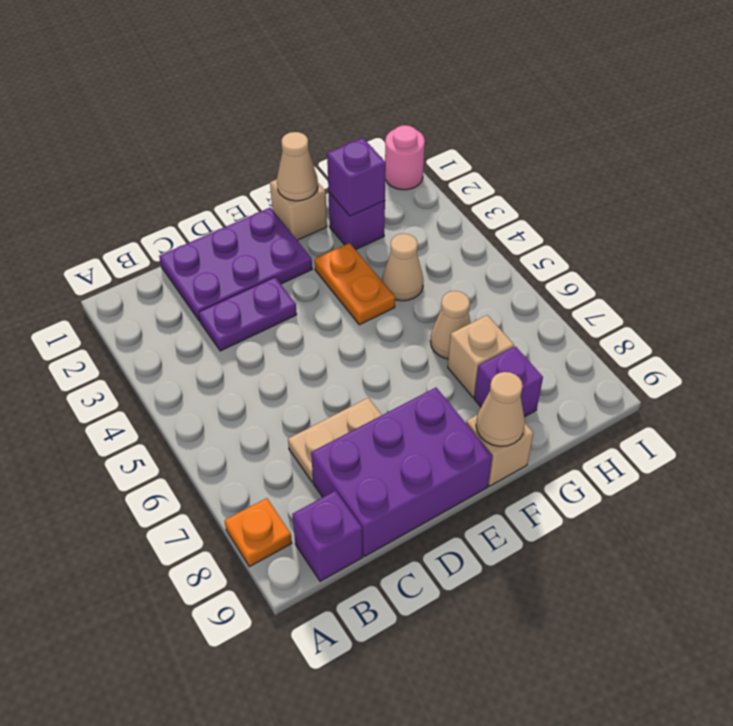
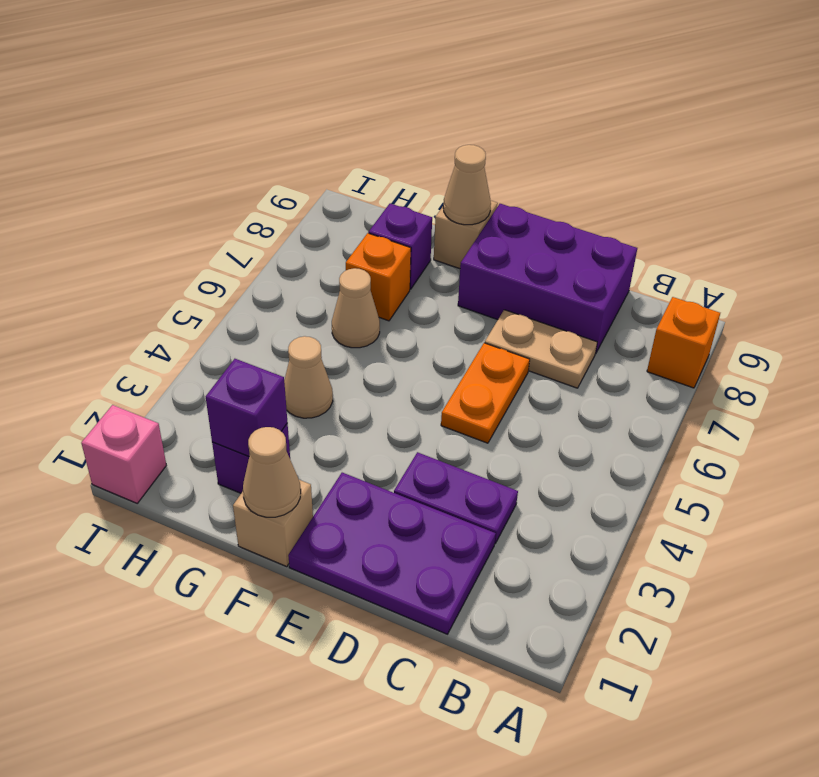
orange plate A8 level 1 -> orange brick A8 level 1
purple brick B9 level 1 -> none
orange plate F3:F4 level 1 -> orange plate D5:D6 level 1
tan brick G7 level 1 -> orange brick G7 level 1
pink round brick I1 level 1 -> pink brick I1 level 1

